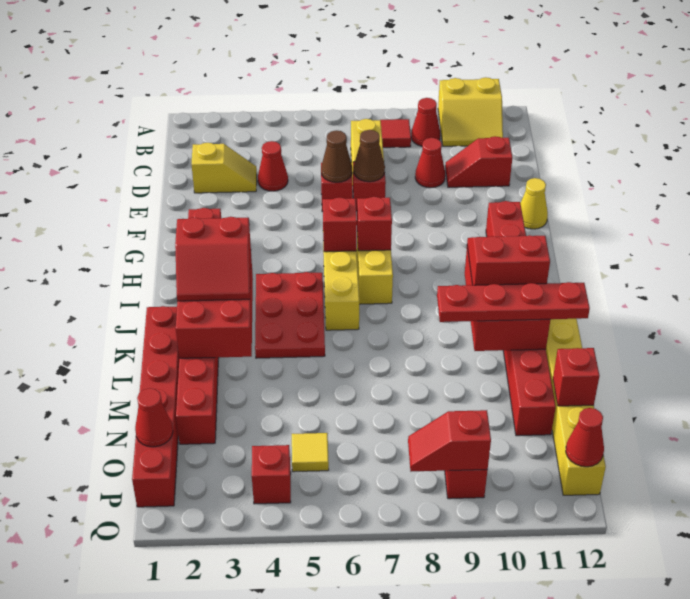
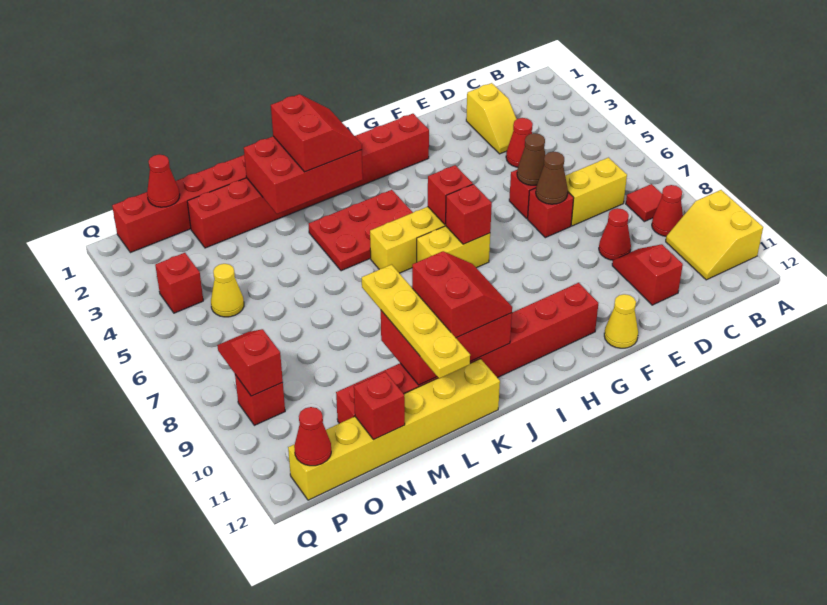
red slope J2:K3 level 3 top J -> red slope J2:K3 level 3 top K
red plate L9:L12 level 3 -> yellow plate L9:L12 level 3
yellow tile O5 level 1 -> yellow cone O5 level 1

